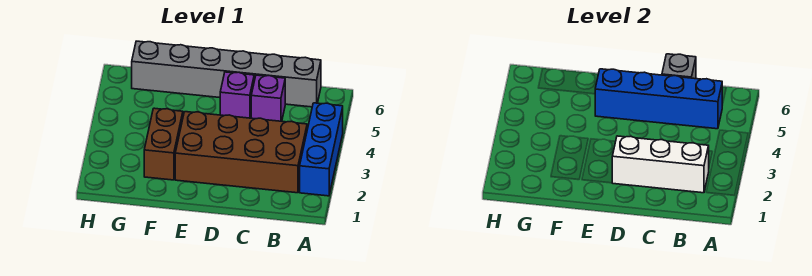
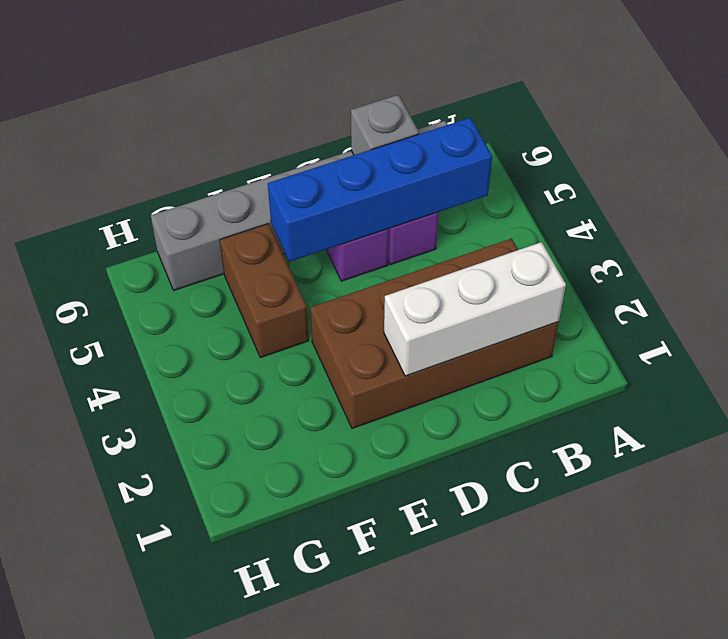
blue brick A2:A4 level 1 -> none
brown brick F2:F3 level 1 -> brown brick F4:F5 level 1

